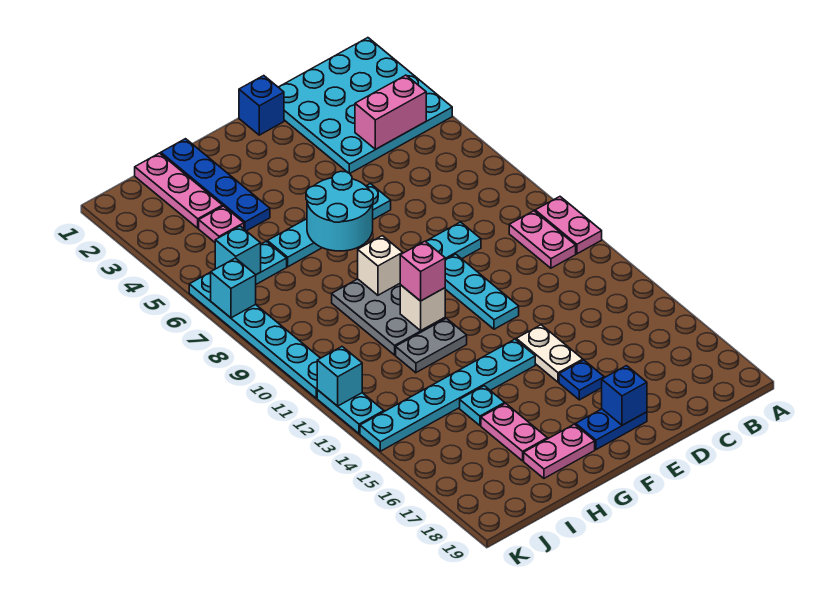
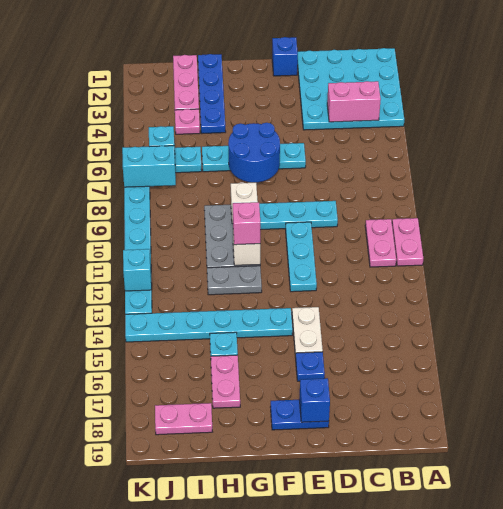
cyan round brick F6:G7 level 2 -> blue round brick F6:G7 level 2
pink plate G18:H18 level 1 -> pink plate I18:J18 level 1
cyan brick K7 level 2 -> cyan brick J7:K7 level 2

